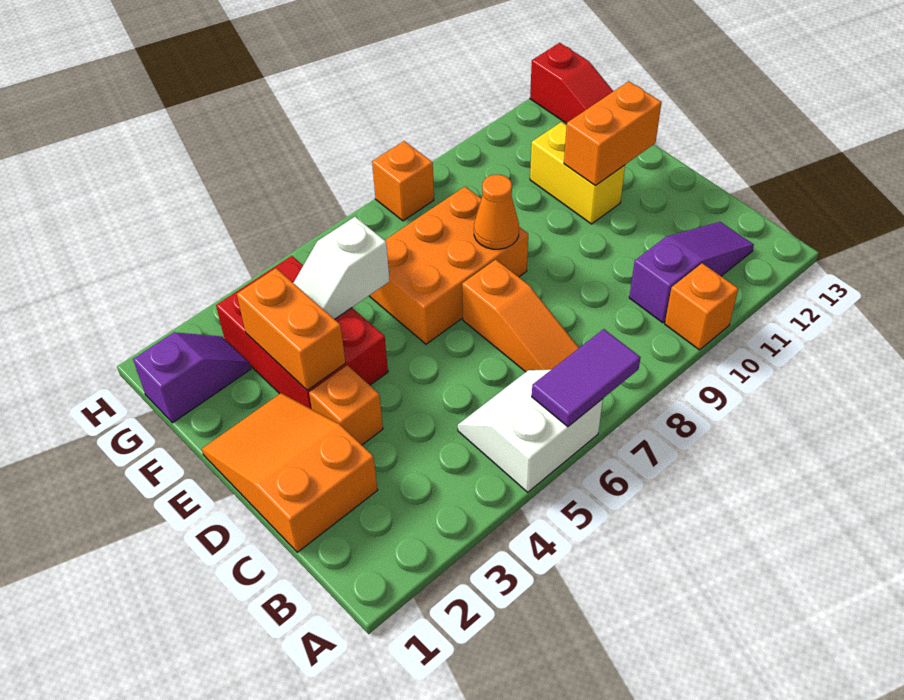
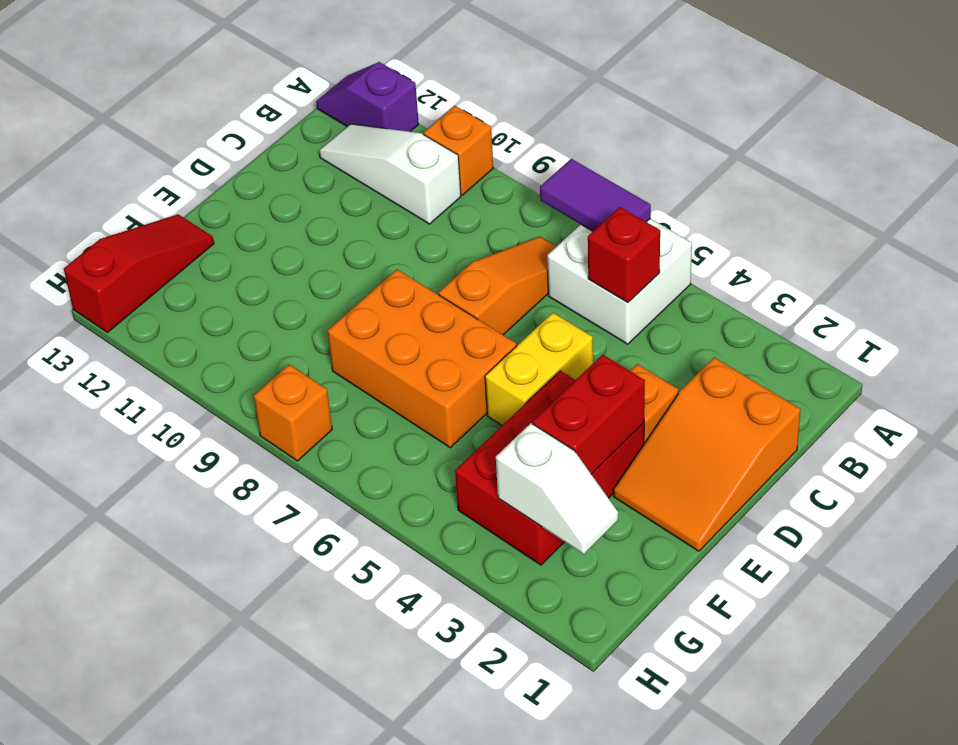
white slope A5:B6 level 1 top A -> white brick A5:B6 level 1
none -> red brick B5 level 2
purple slope B10:B12 level 1 top 10 -> white slope B10:B12 level 1 top 10
orange brick E3:F3 level 2 -> red brick E3:F3 level 2
orange cone E8 level 2 -> none
yellow brick E11:F11 level 1 -> yellow brick D5:E5 level 1
orange brick E11:E12 level 2 -> none
white slope F4:F5 level 2 top 5 -> white slope G2:G3 level 2 top 3
purple slope G1:G2 level 1 top 1 -> purple slope A12:A13 level 1 top 12

